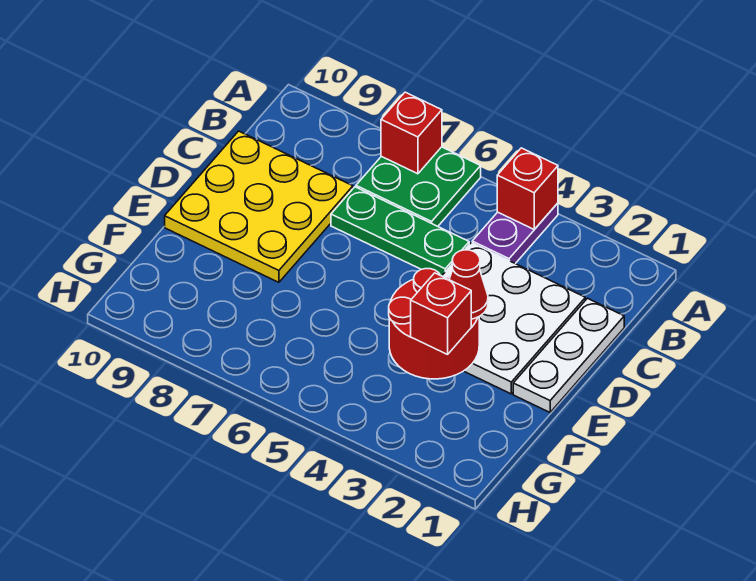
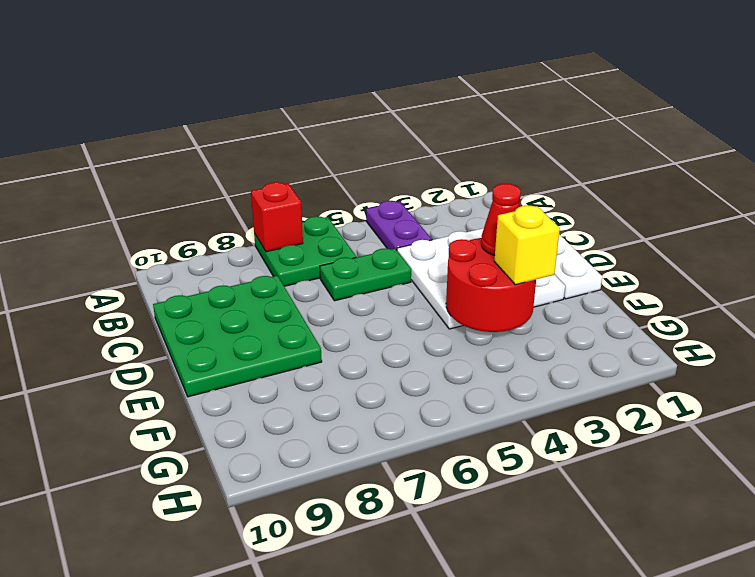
red brick A4 level 2 -> none
green plate C5:C7 level 1 -> green plate C5:C6 level 1
yellow plate C8:E10 level 1 -> green plate C8:E10 level 1
red brick F3 level 3 -> yellow brick F3 level 3

